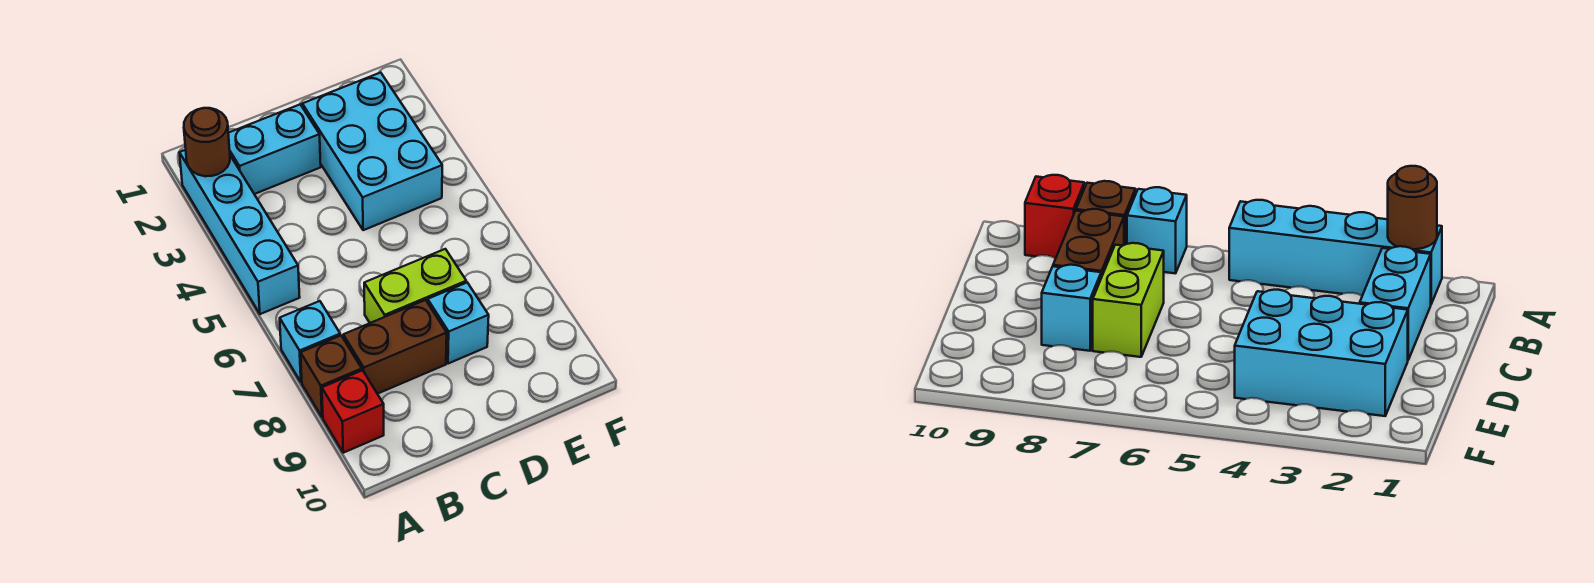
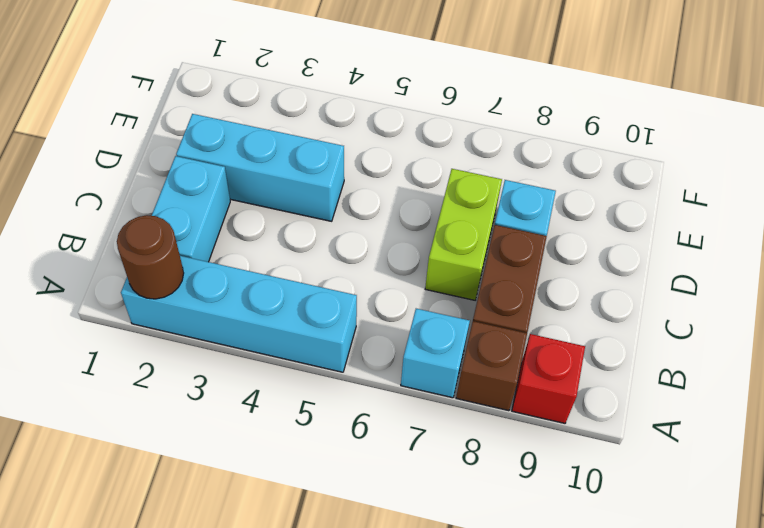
cyan brick D2:E4 level 1 -> cyan brick D2:D4 level 1

